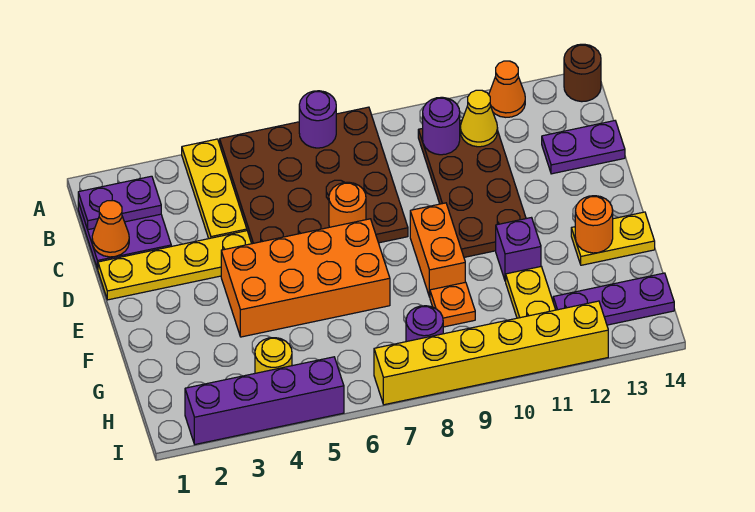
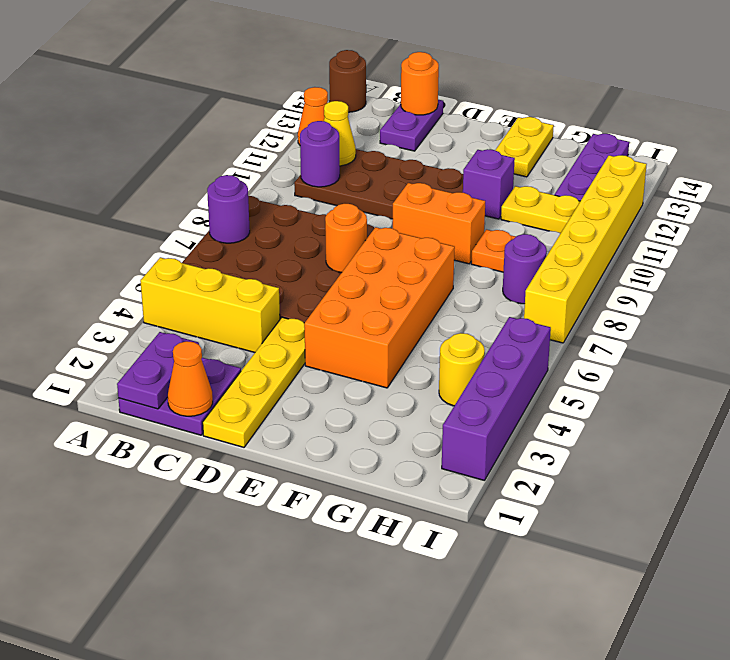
yellow plate A4:C4 level 1 -> yellow brick A4:C4 level 1
orange round brick F13 level 2 -> orange round brick C14 level 2

